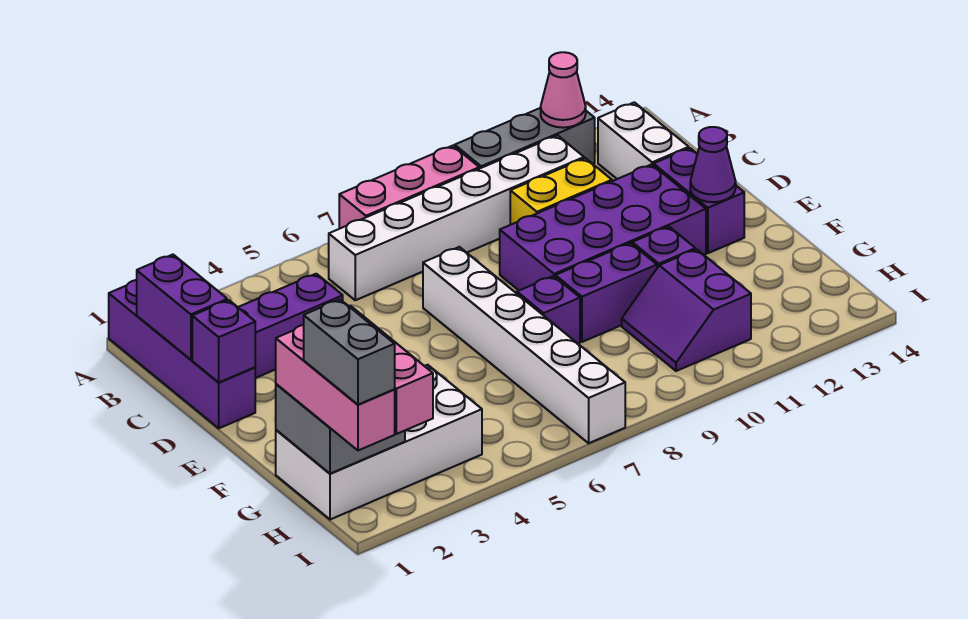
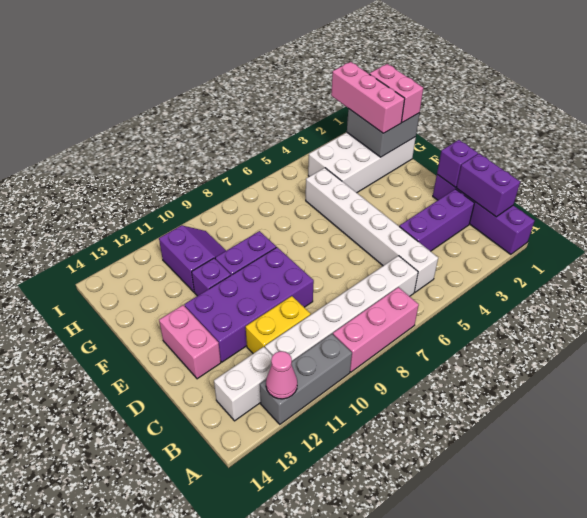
white brick B13:C13 level 1 -> white brick B12:B13 level 1
white brick D7:I7 level 1 -> white brick B5:G5 level 1
purple brick D13:E13 level 1 -> pink brick D13:E13 level 1
purple cone E13 level 2 -> none
purple brick F8 level 1 -> none
pink brick G1:I1 level 3 -> pink brick G1:H1 level 3
grey brick H1:I1 level 4 -> none

